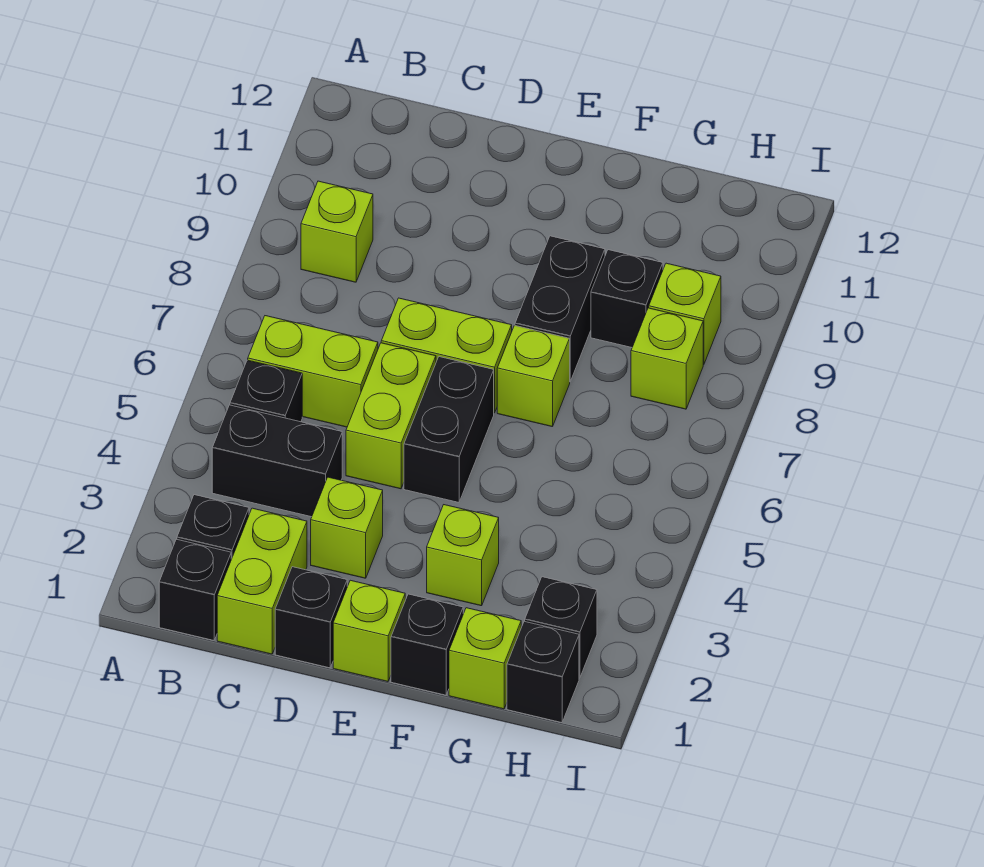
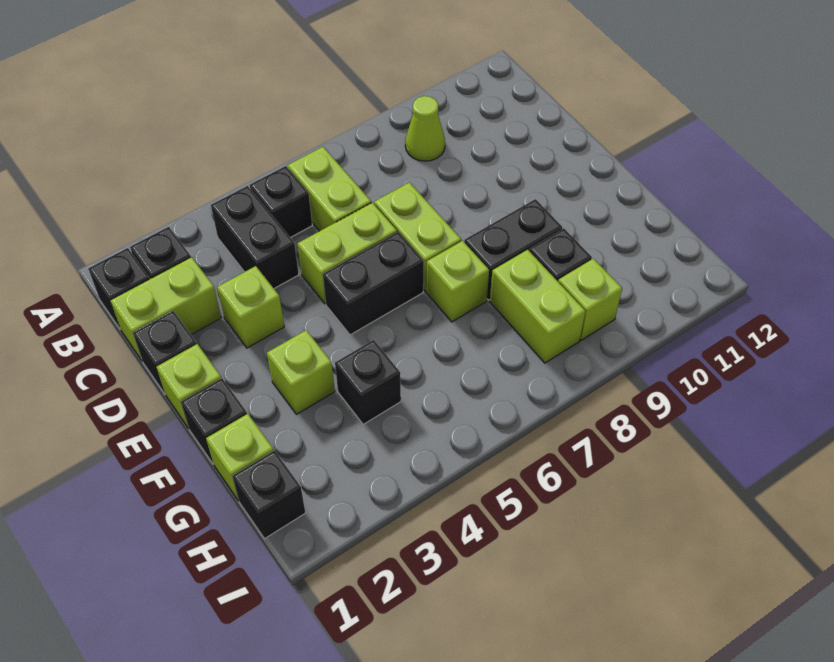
lime brick B9 level 1 -> lime cone B9 level 1
black brick H2 level 1 -> black brick G4 level 1
lime brick H8 level 1 -> lime brick G8:H8 level 1

